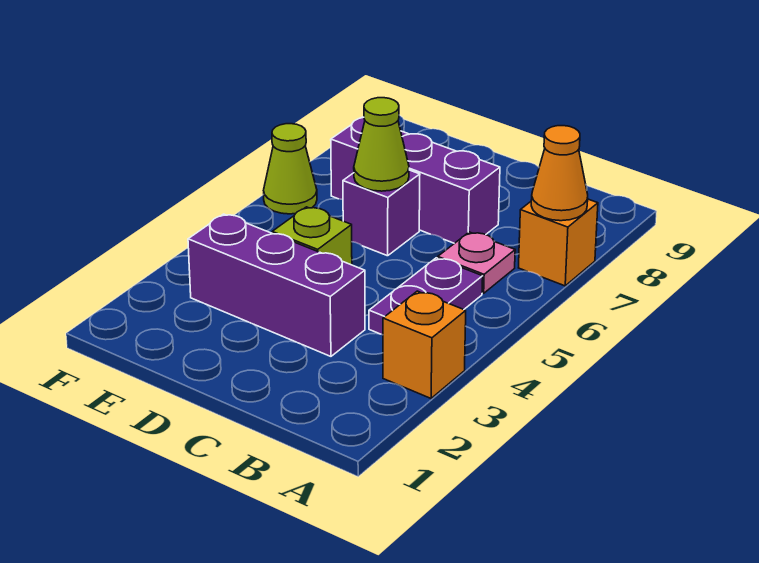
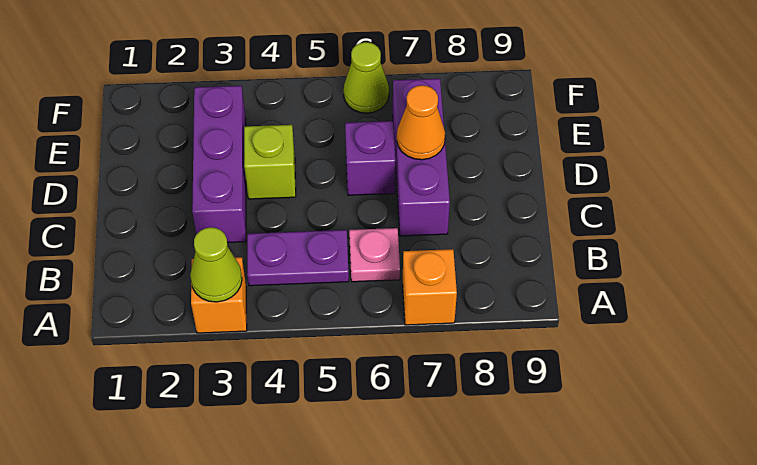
orange cone A7 level 2 -> orange cone D7 level 2
lime cone D6 level 2 -> lime cone A3 level 2

